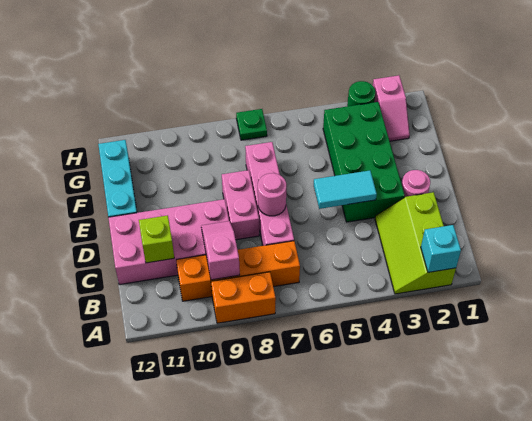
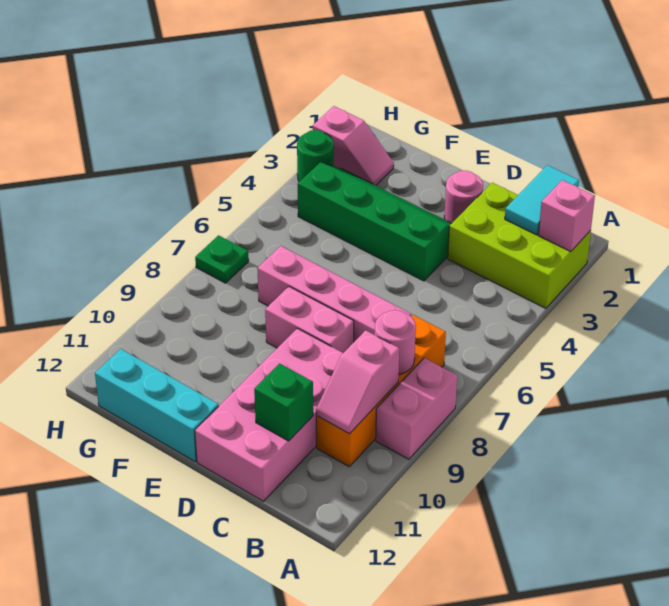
lime slope A2:C3 level 1 top 2 -> lime brick A2:C3 level 1
cyan brick A2 level 2 -> pink brick A2 level 2
orange brick A8:A9 level 1 -> pink brick A8:A9 level 1
pink slope B9:C9 level 2 top B -> pink slope B9:B10 level 2 top 9
lime brick C11 level 2 -> green brick C11 level 2
green brick D3:G4 level 1 -> green slope D3:G4 level 1 top 4
cyan tile D4:D5 level 2 -> cyan tile B1:B2 level 2
pink round brick D7 level 2 -> pink round brick B8 level 2

